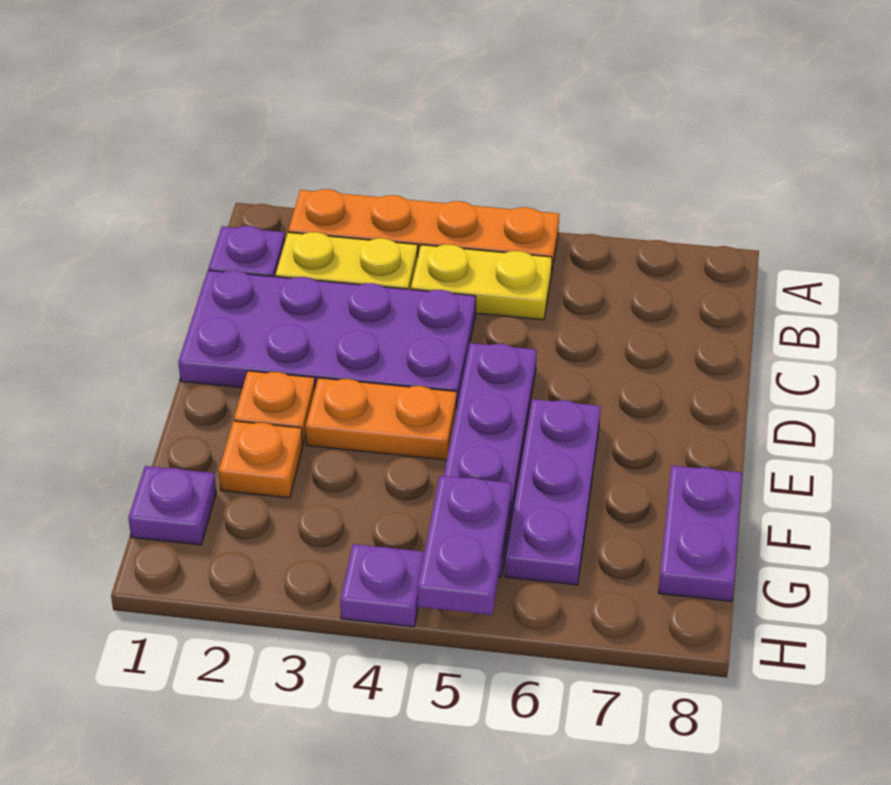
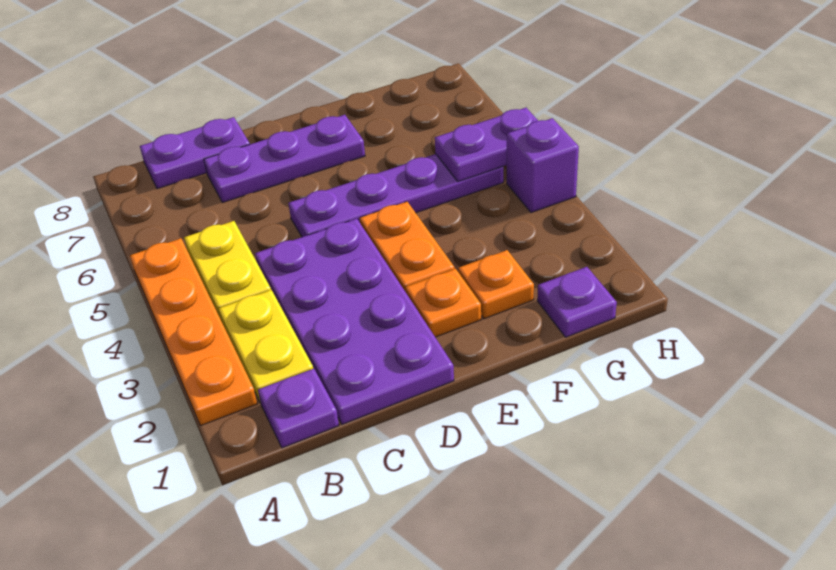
purple plate E6:G6 level 1 -> purple plate C7:E7 level 1
purple plate F8:G8 level 1 -> purple plate B8:C8 level 1
purple plate H4 level 1 -> purple brick H4 level 1

